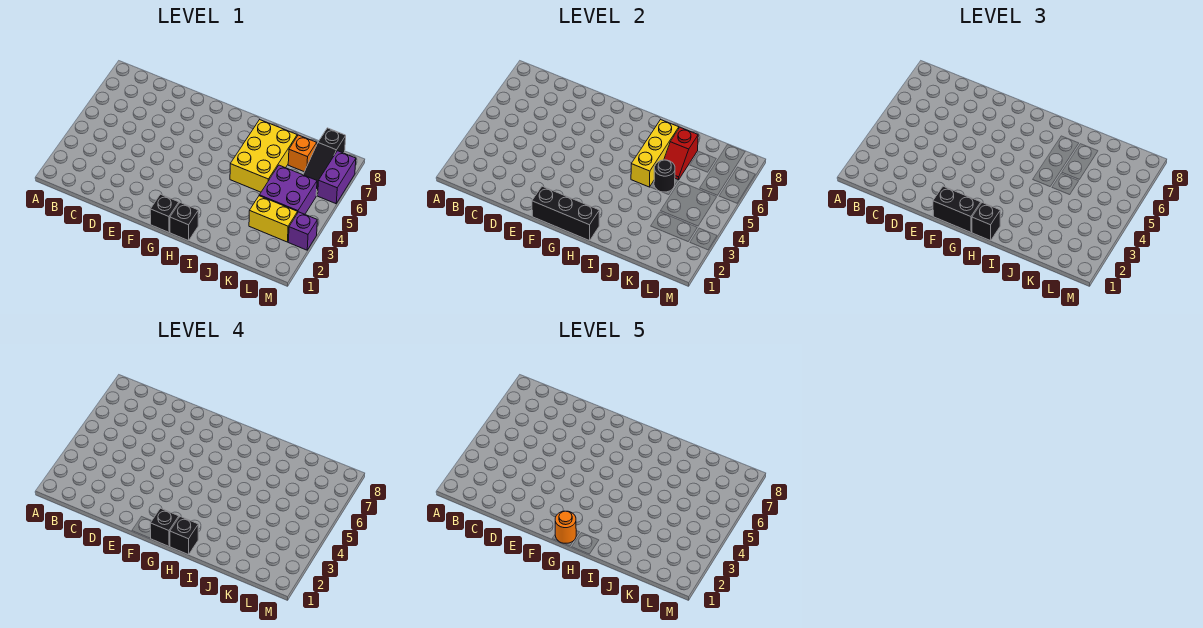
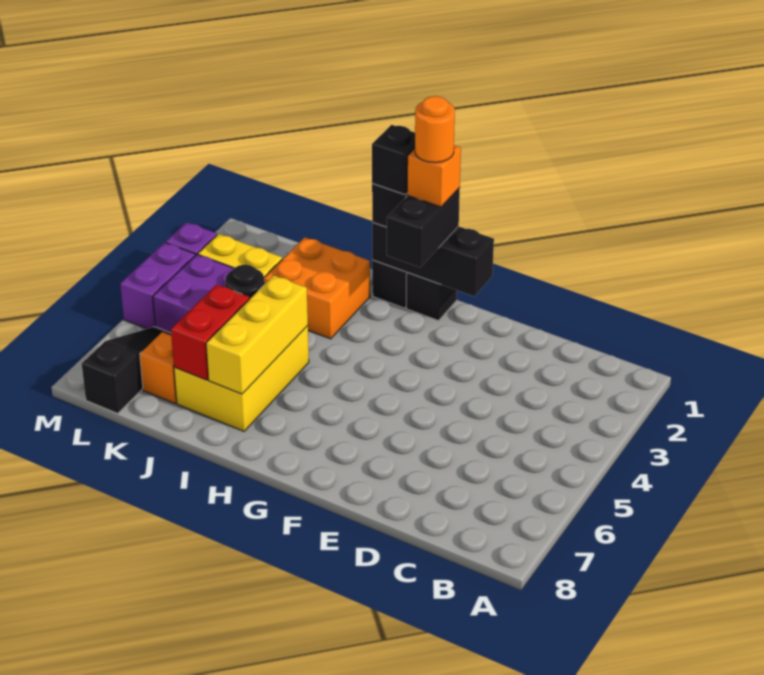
black brick F1:G1 level 3 -> black brick G1:G2 level 3
black brick G1 level 4 -> orange brick G1 level 4
none -> orange brick I2:J3 level 1
red slope J6:J7 level 2 top 7 -> red brick J6:J7 level 2
purple brick M6:M7 level 1 -> purple brick M4:M5 level 1

